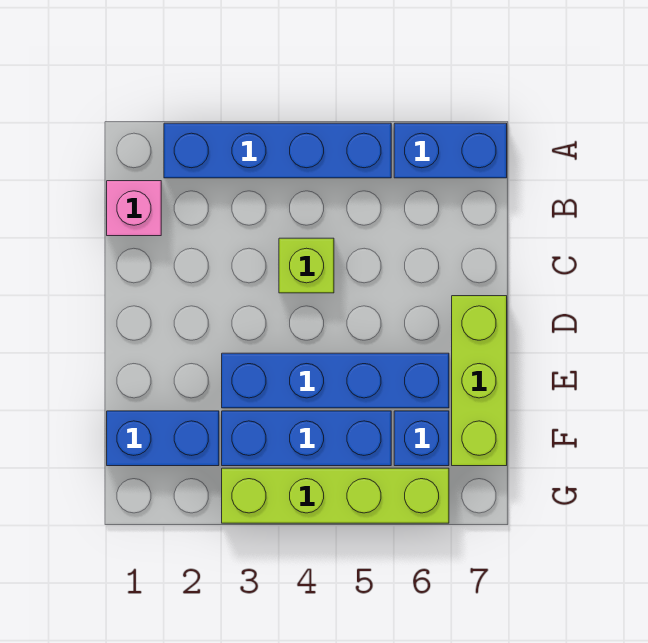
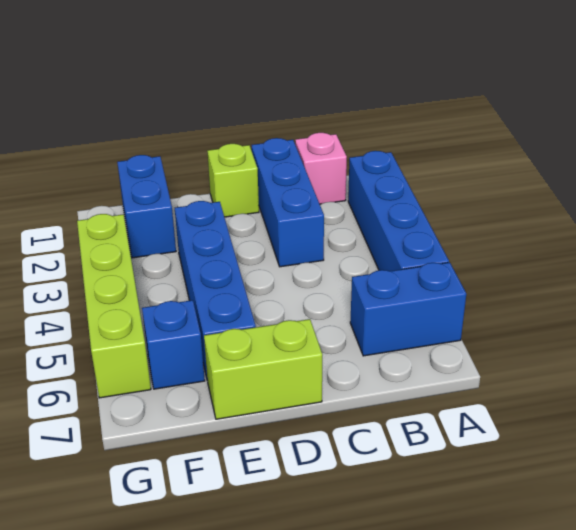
blue brick A6:A7 level 1 -> blue brick A6:B6 level 1
lime brick C4 level 1 -> lime brick D1 level 1
lime brick D7:F7 level 1 -> lime brick D7:E7 level 1
blue brick F3:F5 level 1 -> blue brick C1:C3 level 1

